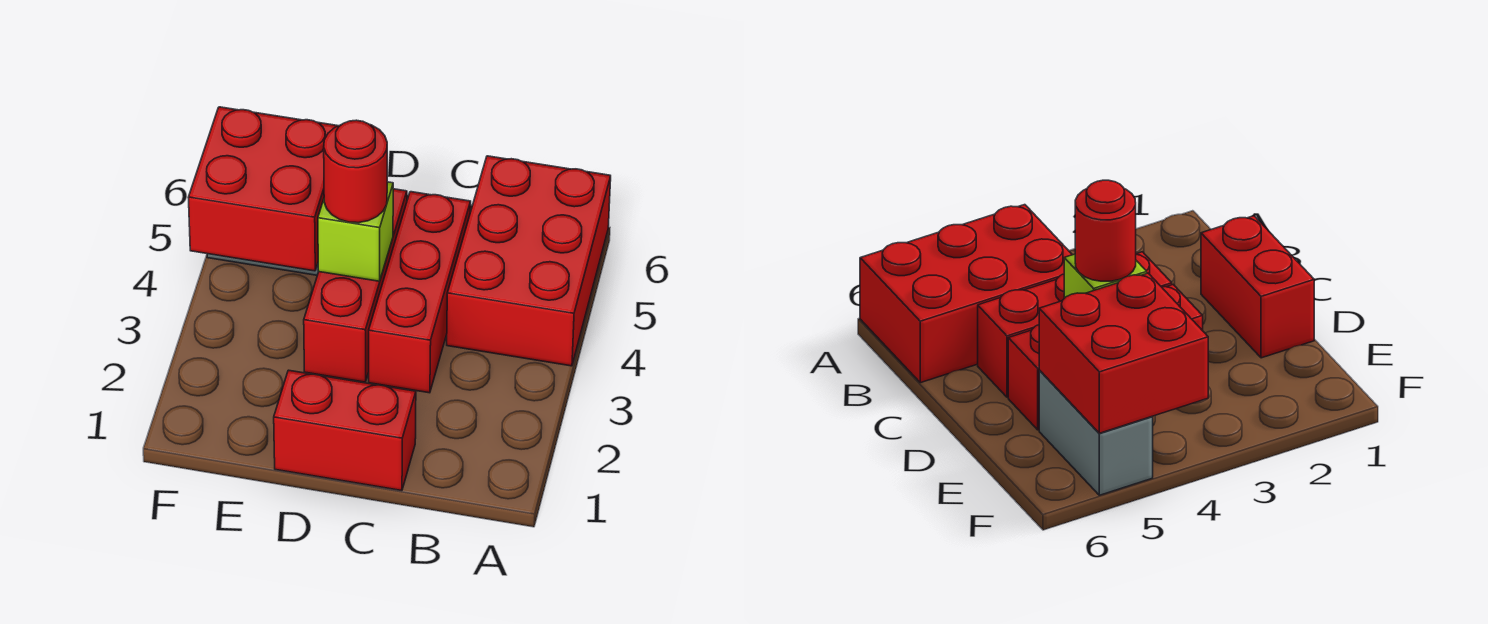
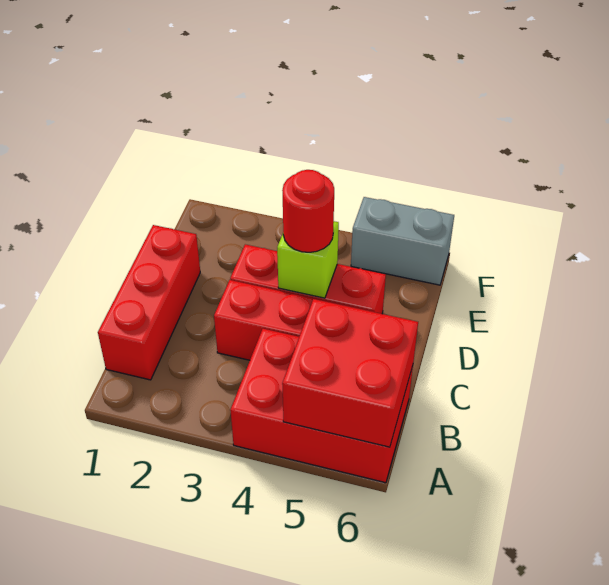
red brick C1:D1 level 1 -> red brick B1:D1 level 1
red brick E4:F5 level 2 -> red brick A5:B6 level 2
grey brick E5:F5 level 1 -> grey brick F5:F6 level 1

